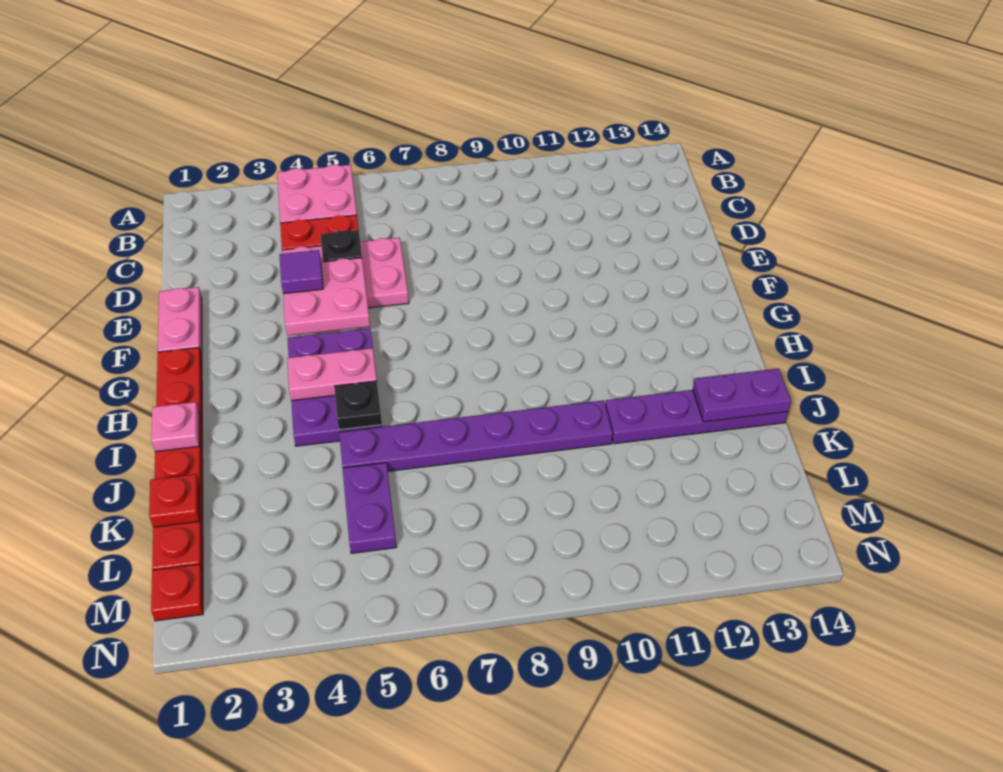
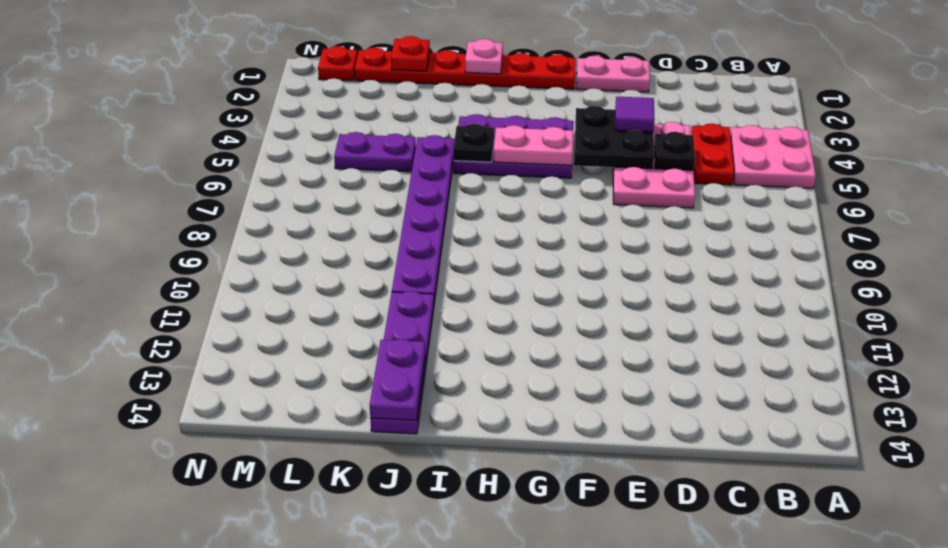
pink plate E4:F5 level 2 -> black plate E4:F5 level 2
pink plate H4:H5 level 2 -> pink plate G5:H5 level 2

